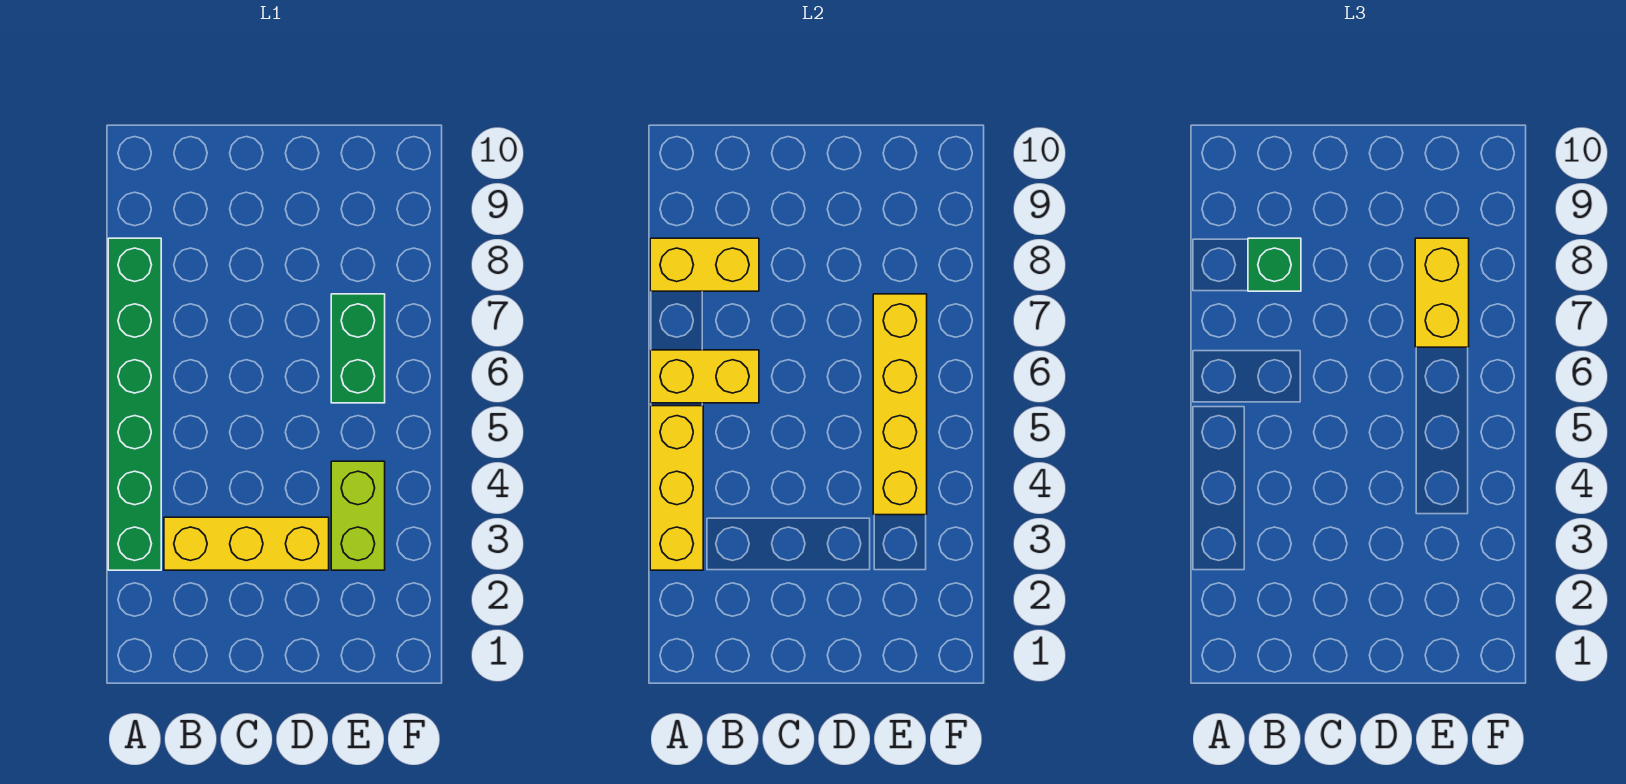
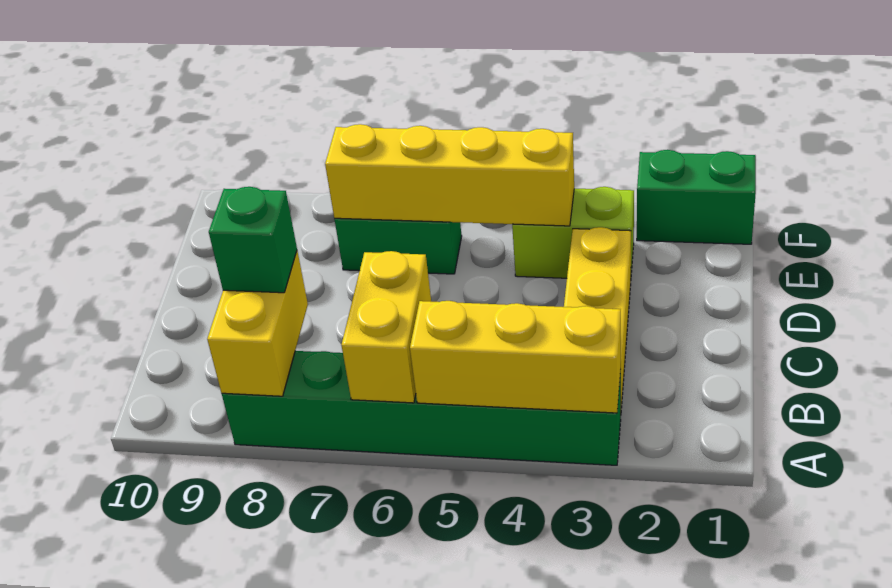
yellow brick E7:E8 level 3 -> none
none -> green brick F1:F2 level 1

